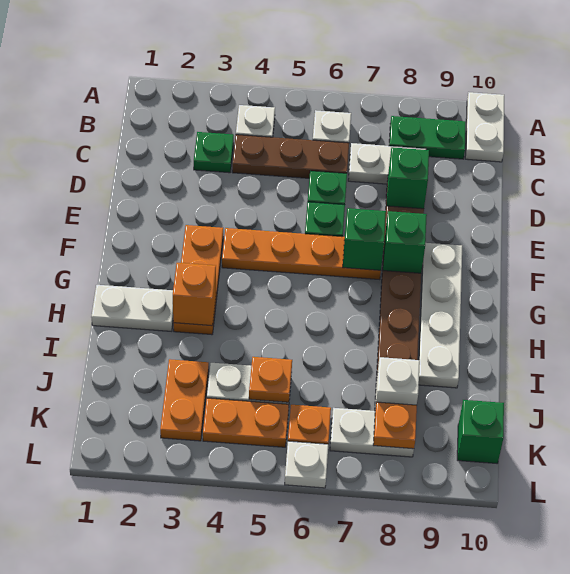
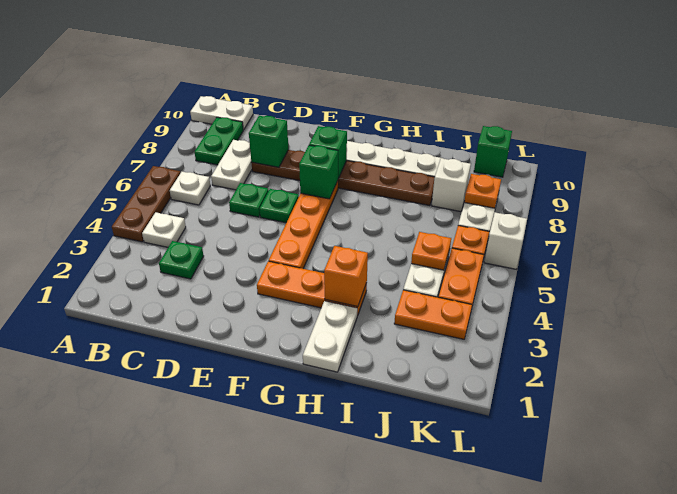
brown plate C4:C6 level 1 -> brown plate A4:A6 level 1
white plate L6 level 1 -> white brick L6 level 1

